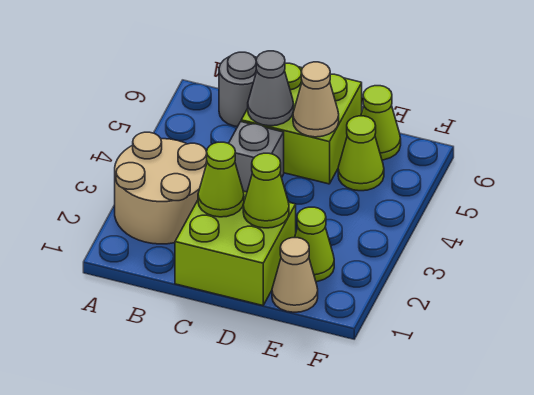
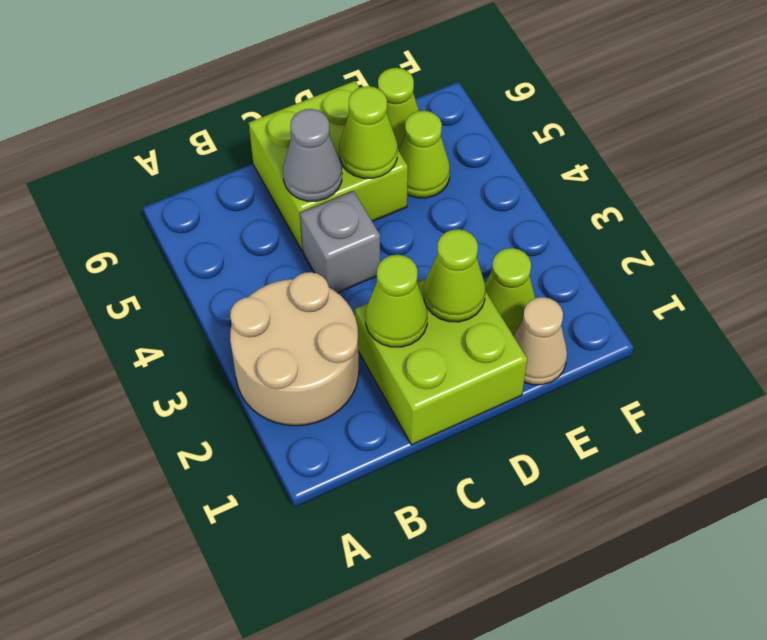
grey round brick B6 level 1 -> none
tan cone D5 level 2 -> lime cone D5 level 2

